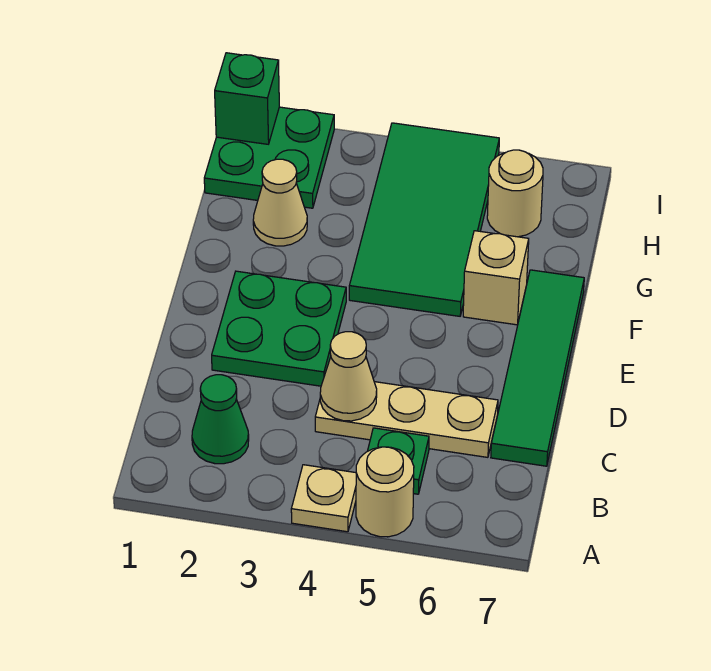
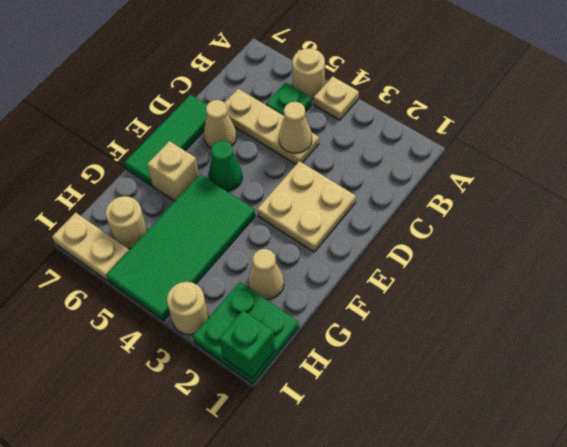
green cone B2 level 1 -> green cone E5 level 1
green tile C7:F7 level 1 -> green tile D7:F7 level 1
green plate D2:E3 level 1 -> tan plate D2:E3 level 1
none -> tan cone D6 level 1
none -> tan round brick I3 level 1
none -> tan plate I6:I7 level 1

